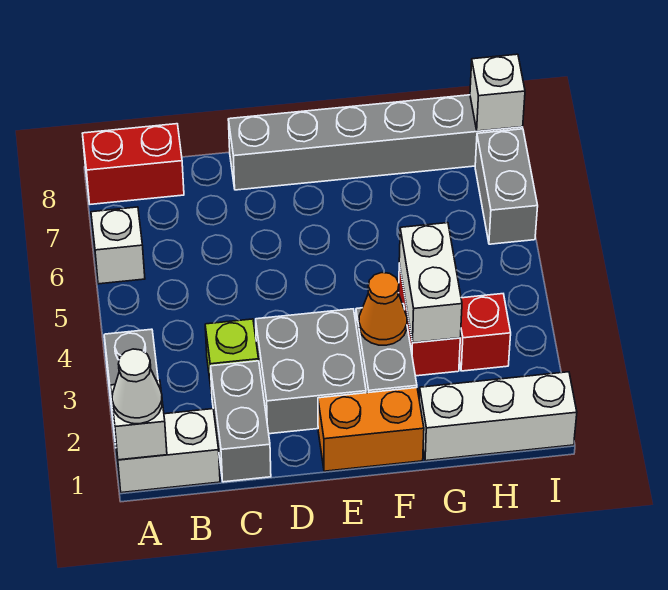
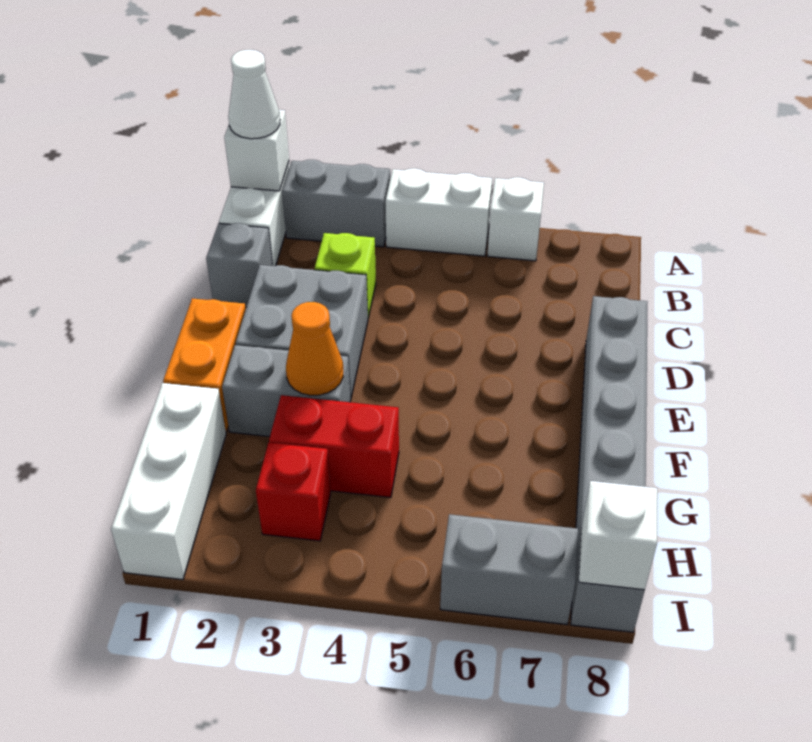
red brick A8:B8 level 1 -> none
grey brick C1:C2 level 1 -> grey brick C1 level 1
white brick G3:G4 level 2 -> white brick A4:A5 level 1

